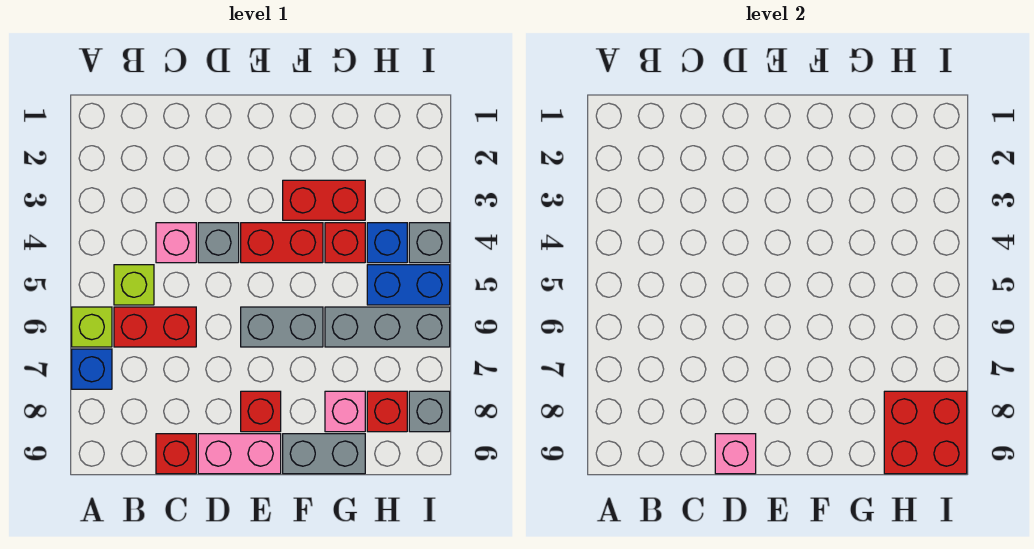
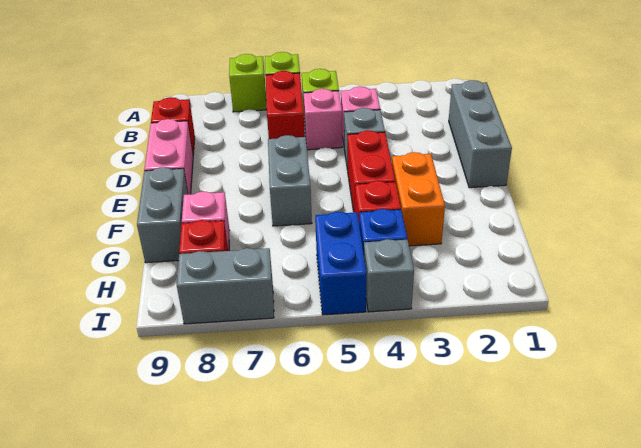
blue brick A7 level 1 -> lime brick A7 level 1
pink brick D9 level 2 -> pink brick C5 level 1
red brick E8 level 1 -> none
red brick F3:G3 level 1 -> orange brick F3:G3 level 1
grey brick G6:I6 level 1 -> grey brick C1:E1 level 1
red brick H8:I9 level 2 -> none
grey brick I8 level 1 -> grey brick I7:I8 level 1

